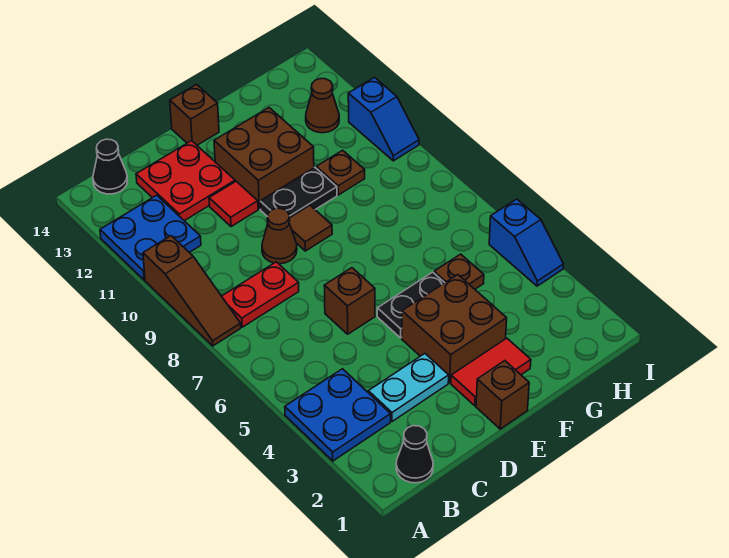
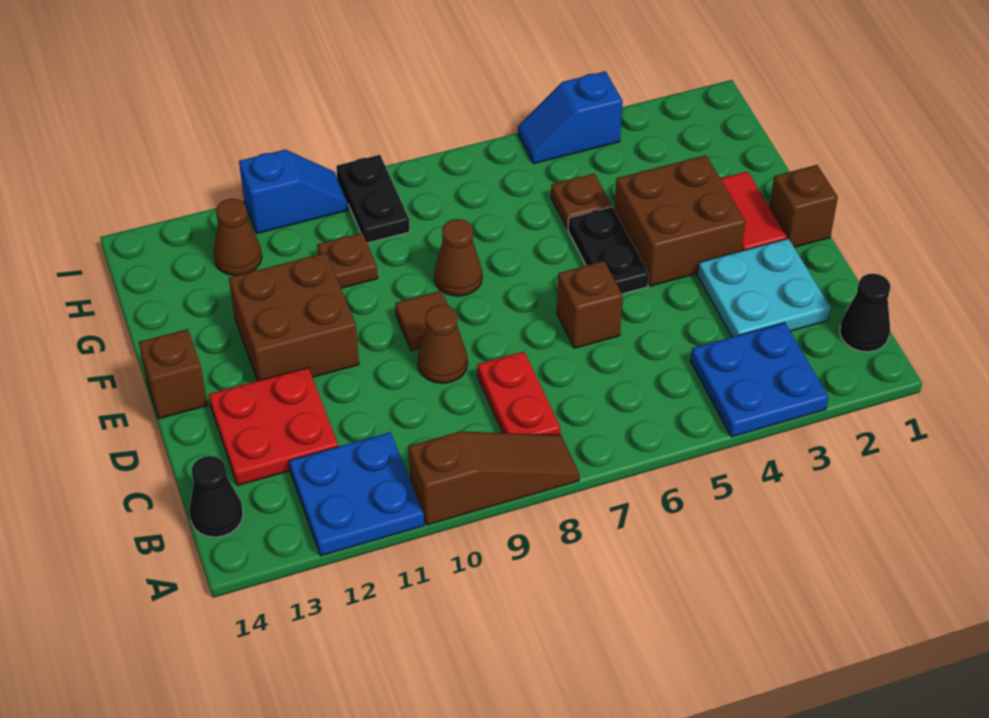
cyan plate C3:D3 level 1 -> cyan plate C2:D3 level 1
red tile D11 level 1 -> none
black plate E10:F10 level 1 -> black plate H9:I9 level 1
none -> brown cone F8 level 1
blue slope I4:I5 level 1 top 5 -> blue slope I4:I5 level 1 top 4

